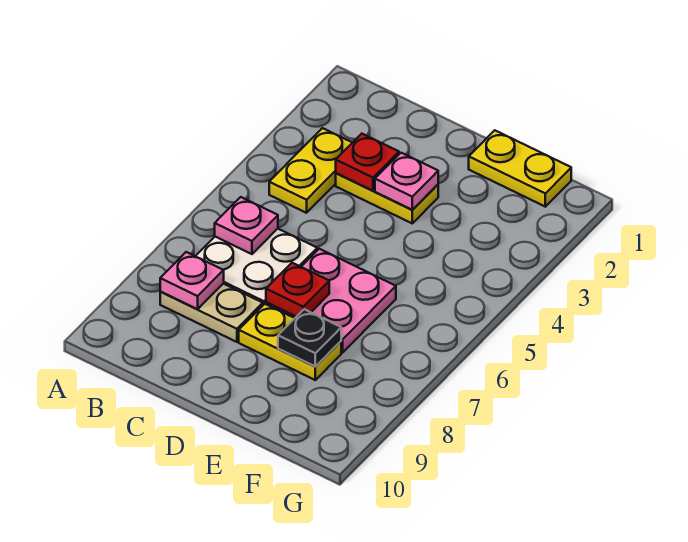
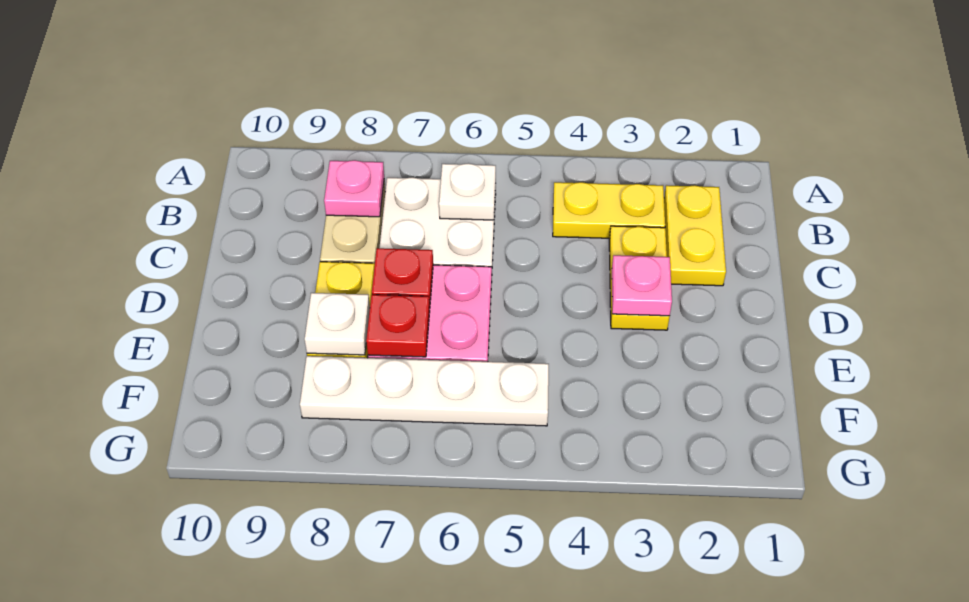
pink plate B6 level 2 -> white plate B6 level 2
red plate C3 level 2 -> red plate E7 level 2
yellow plate E1:F1 level 1 -> yellow plate B2:C2 level 1
black plate E8 level 2 -> white plate E8 level 2
none -> white plate F5:F8 level 1

